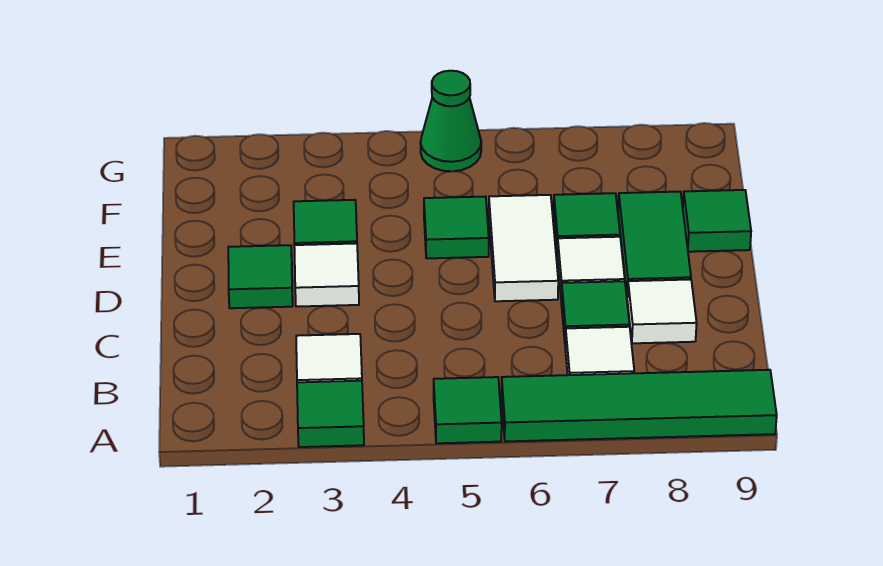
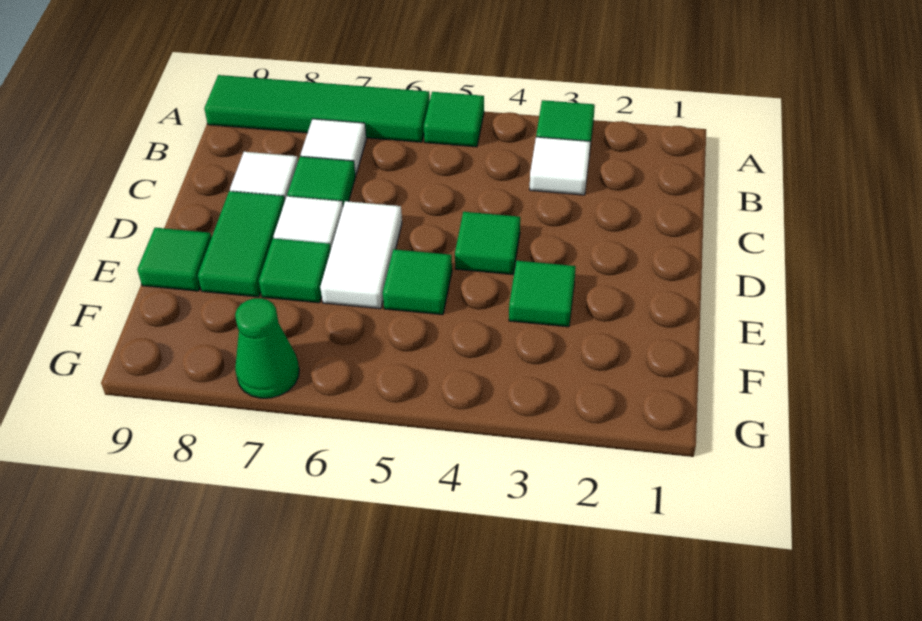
green tile D2 level 1 -> green tile D4 level 1
white tile D3 level 1 -> none
green cone G5 level 1 -> green cone G7 level 1

